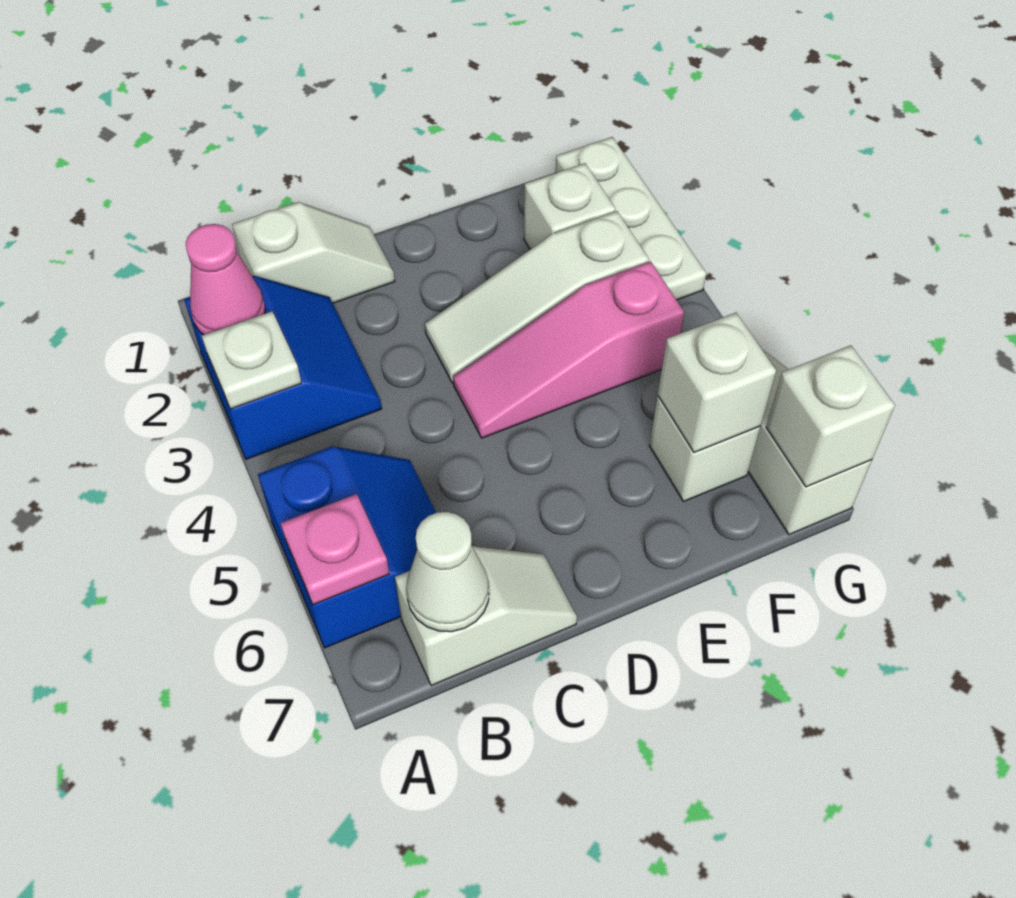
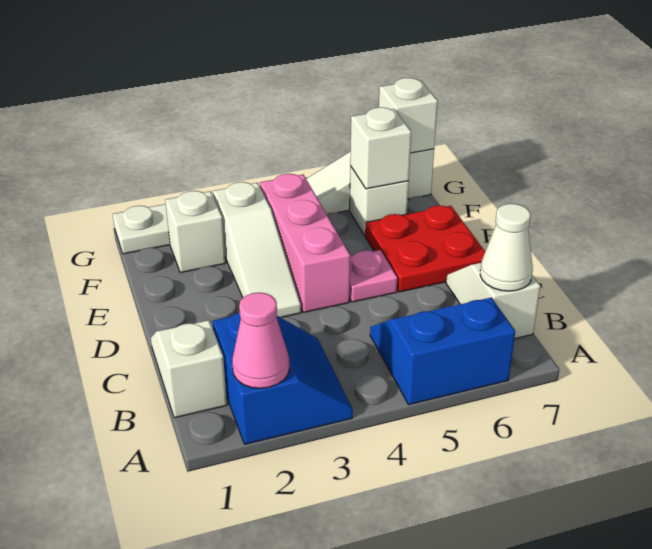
blue slope A2:B3 level 1 top A -> blue slope A2:B3 level 1 top 2
white plate A3 level 2 -> none
pink plate A6 level 2 -> pink plate D5 level 1
pink slope D4:F4 level 1 top F -> pink brick D4:F4 level 1
none -> red plate D6:E7 level 1

